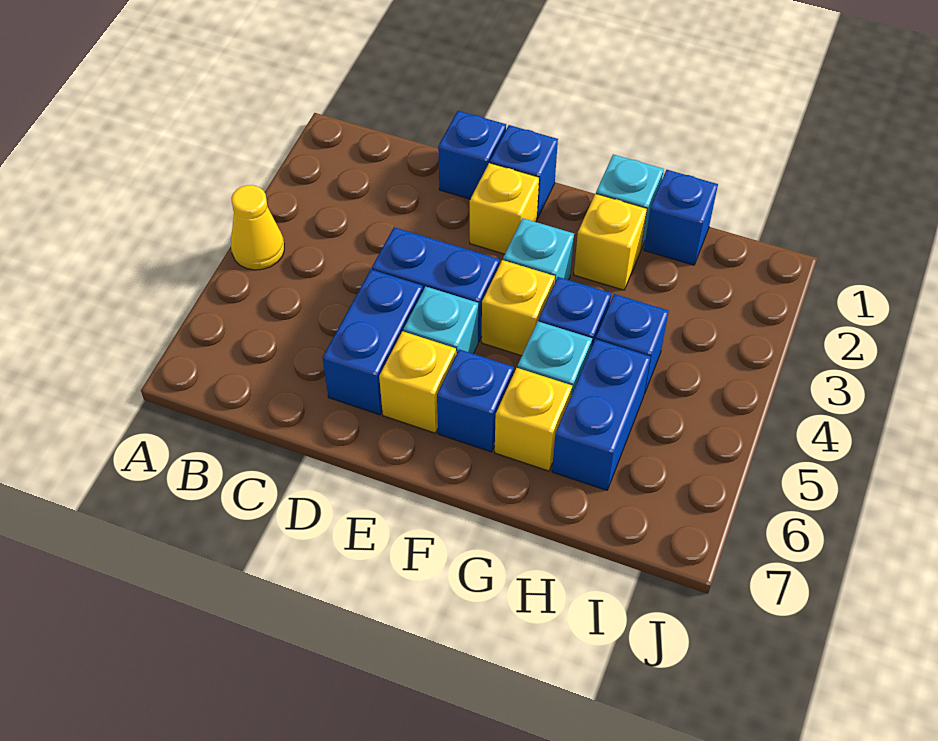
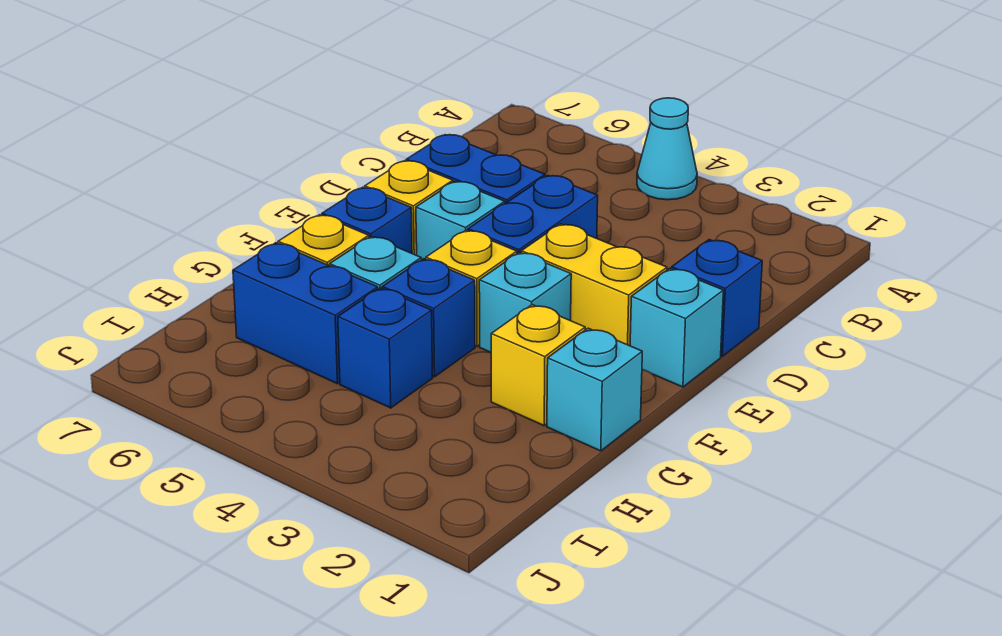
yellow cone A4 level 1 -> cyan cone A4 level 1
blue brick E1 level 1 -> cyan brick E1 level 1
yellow brick E2 level 1 -> yellow brick E2:E3 level 1
blue brick H1 level 1 -> none

